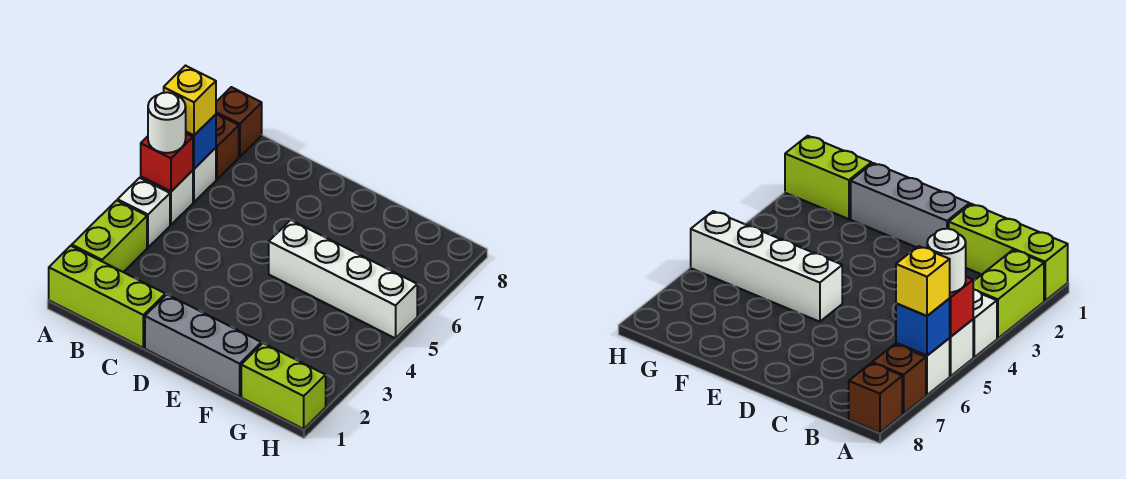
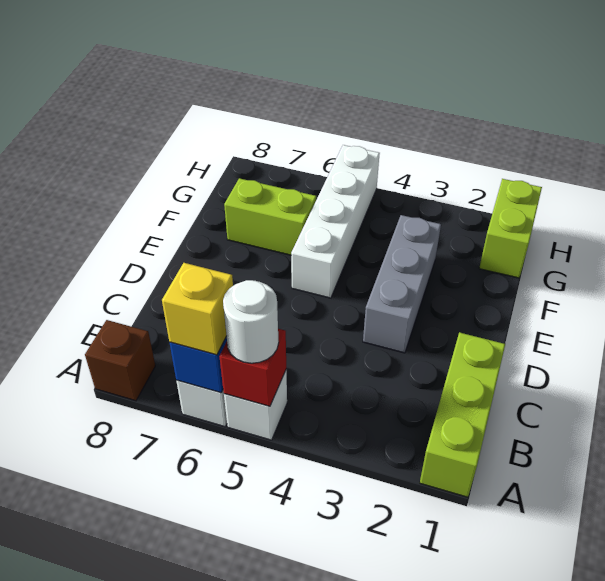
lime brick A2:A3 level 1 -> lime brick F6:F7 level 1
white brick A4 level 1 -> none
brown brick A7 level 1 -> none
grey brick D1:F1 level 1 -> grey brick D3:F3 level 1

